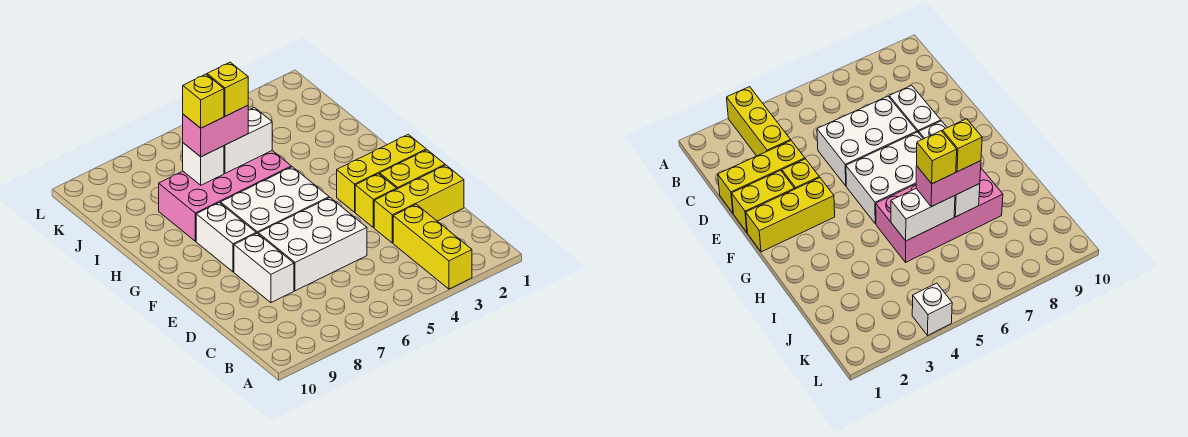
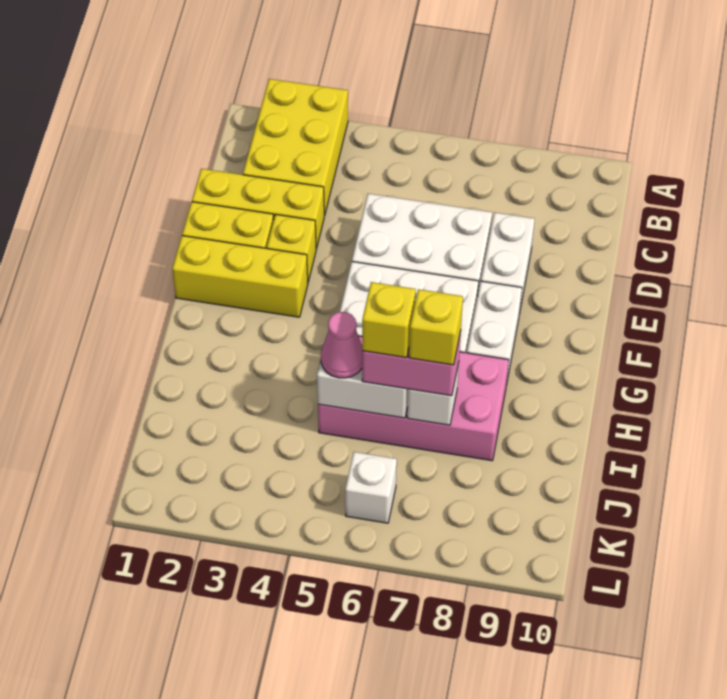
yellow brick A3:C3 level 1 -> yellow brick A2:C3 level 1
none -> pink cone I5 level 3
white brick L4 level 1 -> white brick K6 level 1

